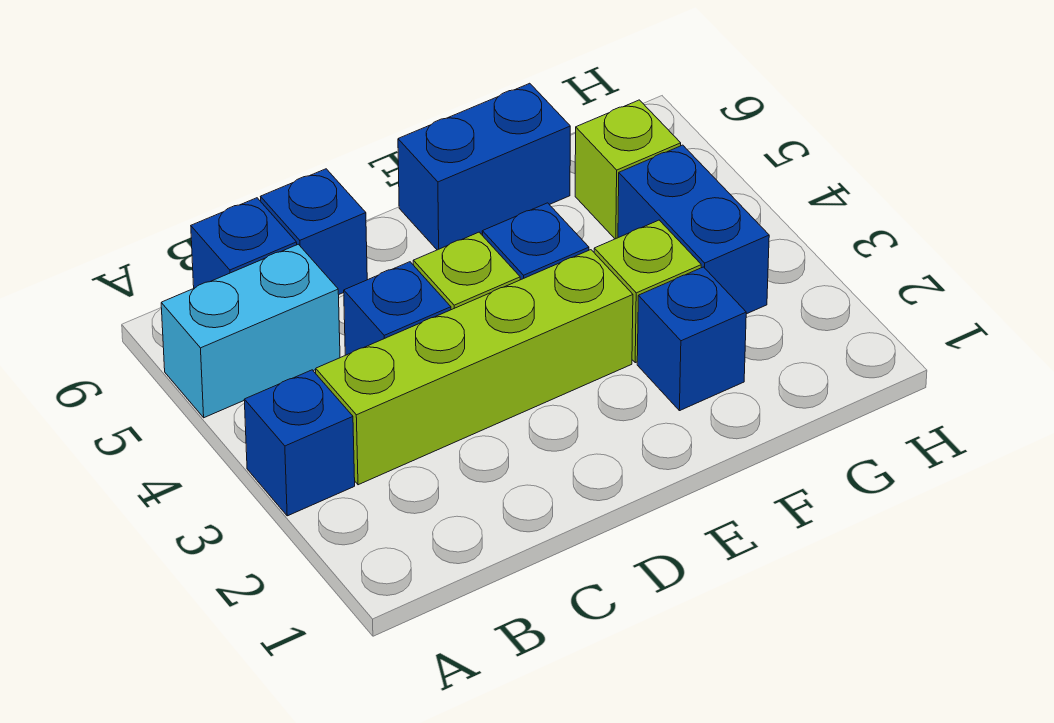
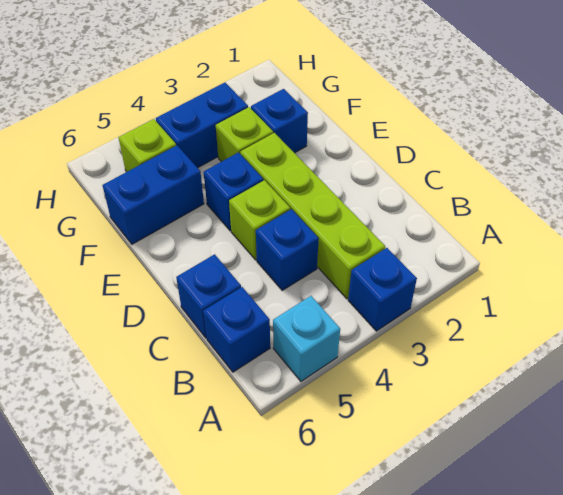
cyan brick A5:B5 level 1 -> cyan brick A5 level 1
blue brick E6:F6 level 1 -> blue brick F5:F6 level 1

